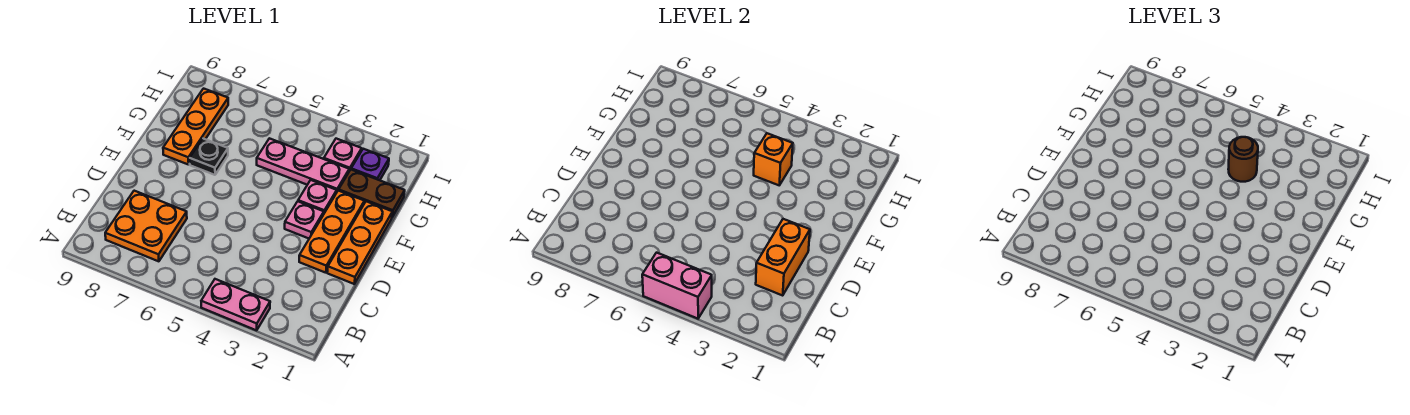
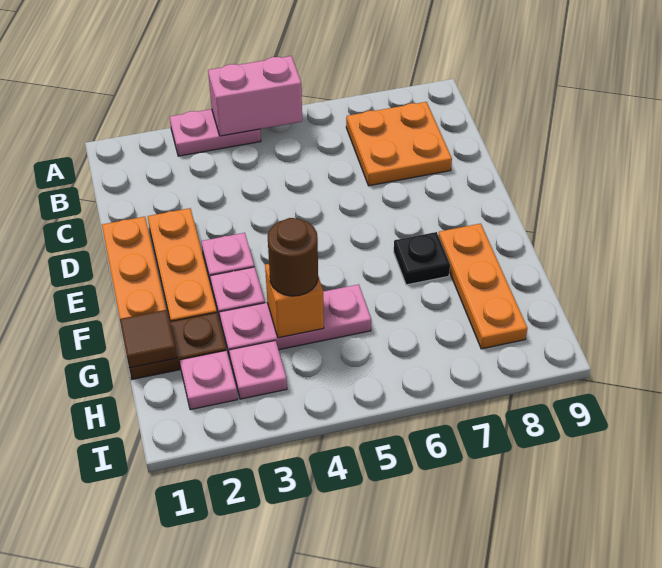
orange brick C2:D2 level 2 -> none
none -> brown tile G1 level 2
purple plate H2 level 1 -> pink plate H2 level 1

